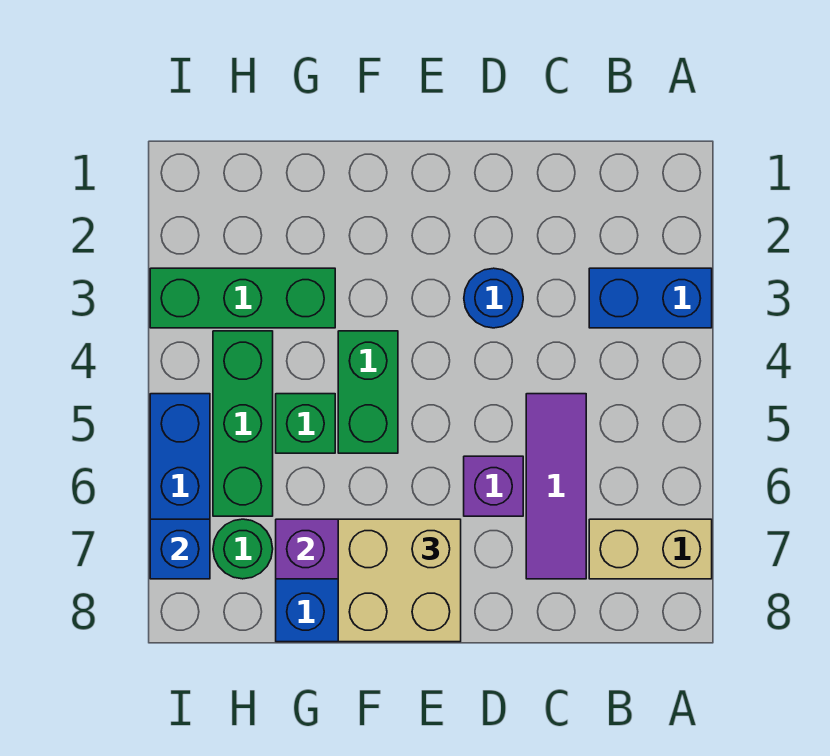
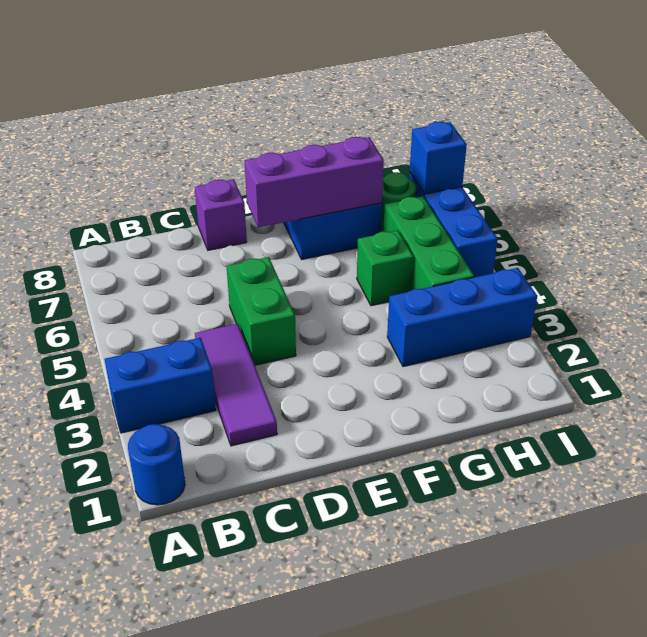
tan brick A7:B7 level 1 -> none
purple tile C5:C7 level 1 -> purple tile C2:C4 level 1
blue round brick D3 level 1 -> blue round brick A1 level 1
purple brick D6 level 1 -> purple brick D8 level 1
tan brick E7:F8 level 3 -> none
green brick F4:F5 level 1 -> green brick D4:D5 level 1
green brick G3:I3 level 1 -> blue brick G3:I3 level 1

